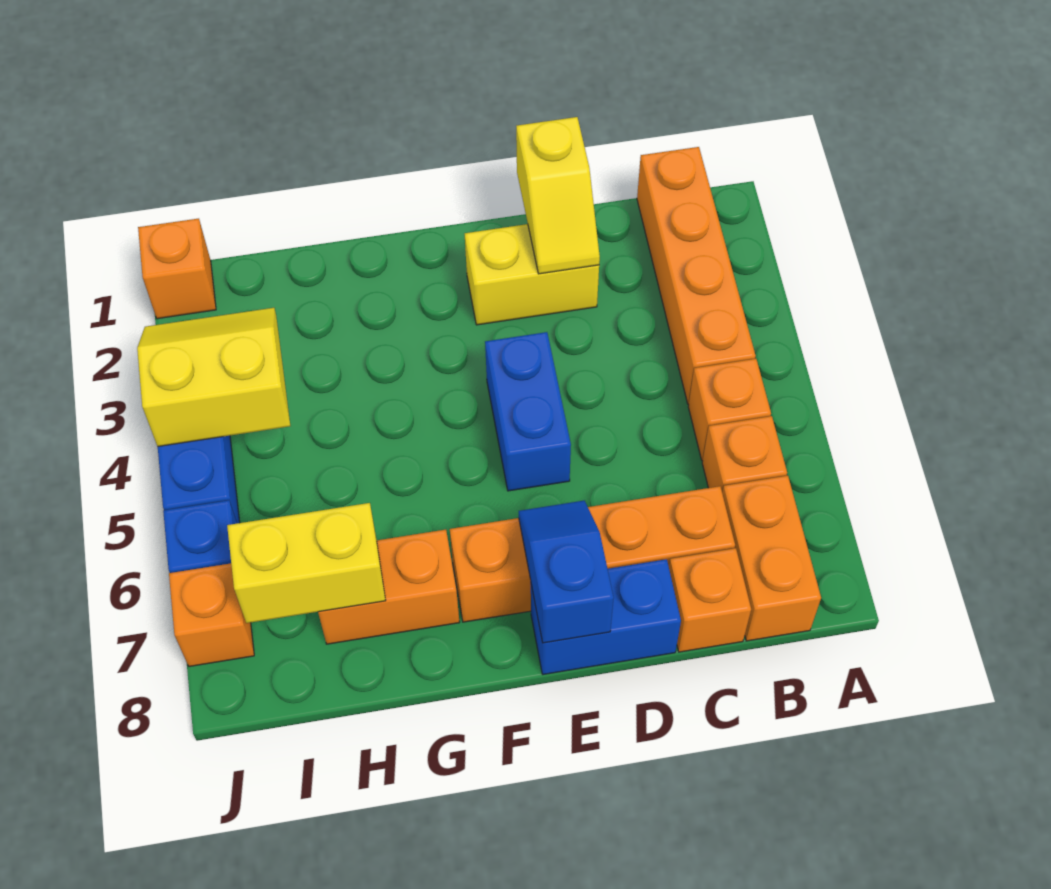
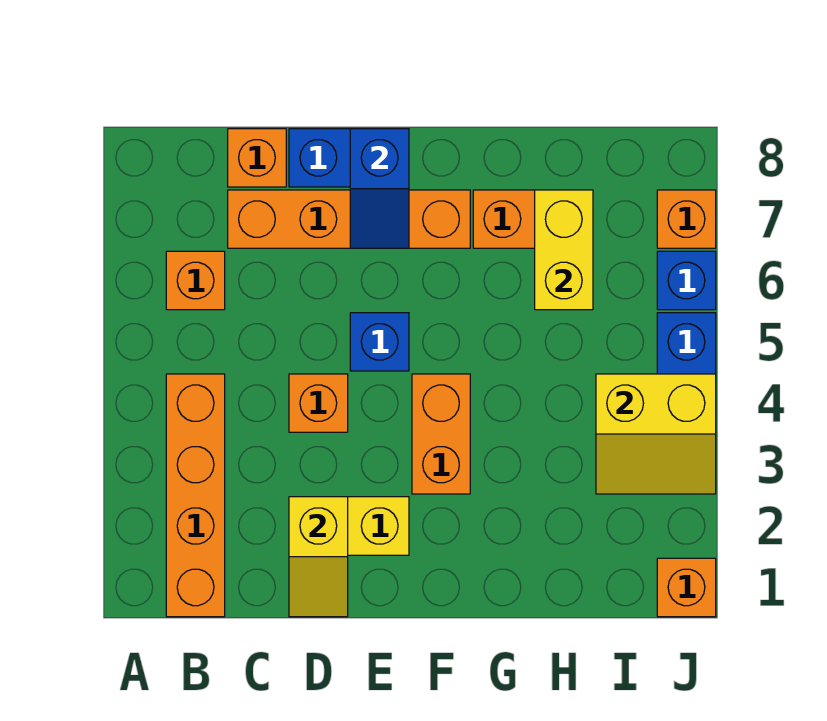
orange brick B5 level 1 -> orange brick D4 level 1
orange brick B7:B8 level 1 -> orange brick F3:F4 level 1
yellow slope D1:D2 level 2 top 1 -> yellow slope D1:D2 level 2 top 2
blue brick E4:E5 level 1 -> blue brick E5 level 1
yellow brick H7:I7 level 2 -> yellow brick H6:H7 level 2

